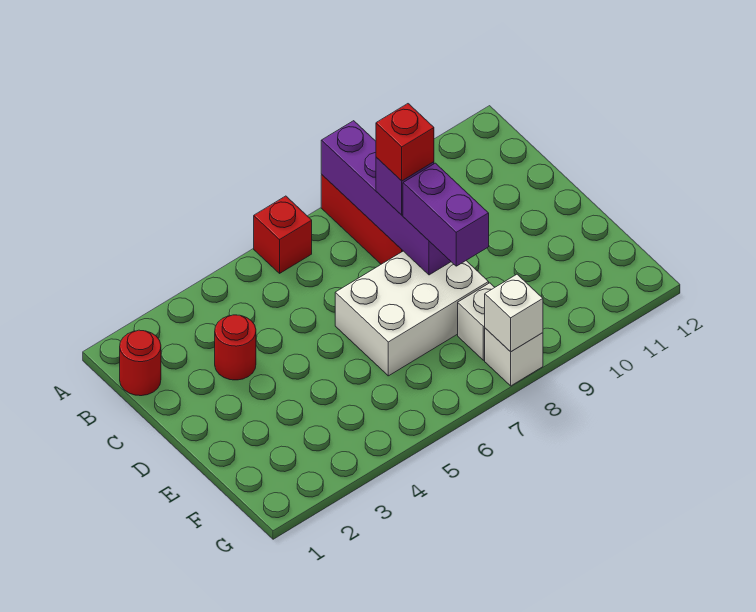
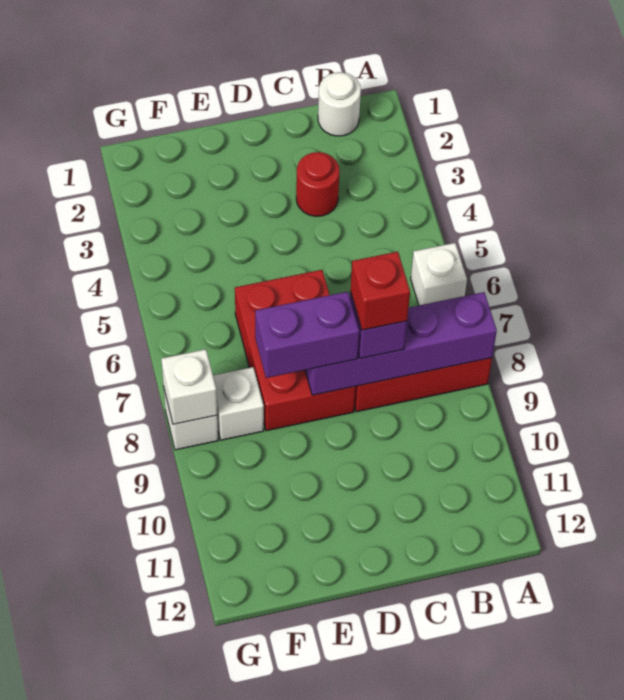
red brick A6 level 1 -> white brick A6 level 1
red round brick B1 level 1 -> white round brick B1 level 1
white brick D6:E8 level 1 -> red brick D6:E8 level 1

